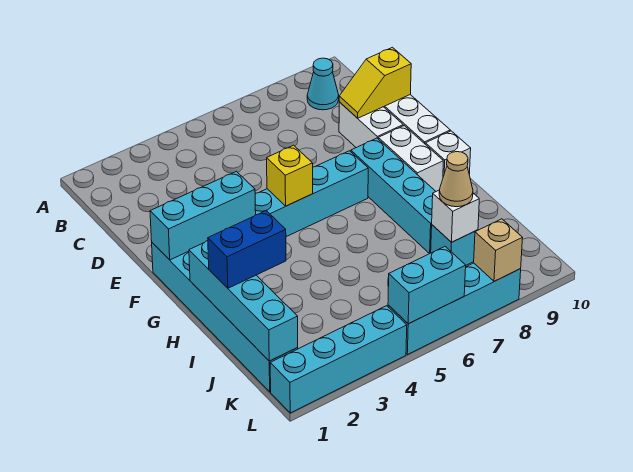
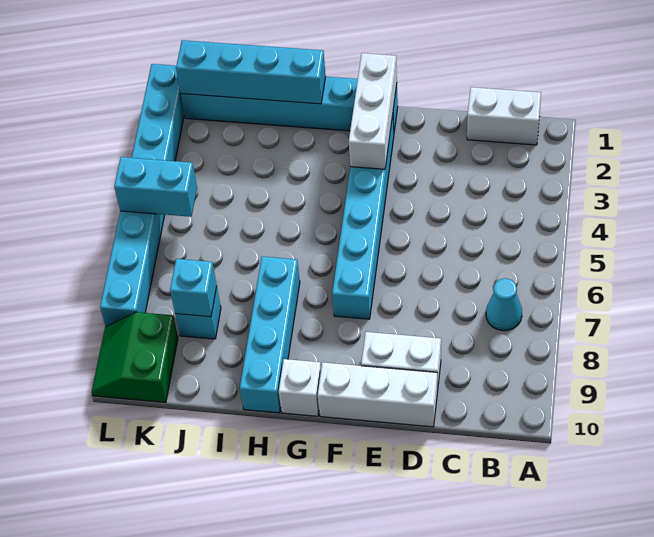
cyan cone B9 level 1 -> cyan cone B7 level 1
yellow slope D9:D10 level 2 top 10 -> none
cyan brick F1:F3 level 2 -> white brick F1:F3 level 2
yellow brick F5 level 2 -> none
cyan brick F8:I8 level 1 -> cyan brick H7:H10 level 1
white brick F9:G9 level 1 -> white brick B1:C1 level 1
blue brick I1:I2 level 3 -> none
white brick J8 level 2 -> cyan brick J8 level 2
tan cone J8 level 3 -> none
none -> green slope K9:L10 level 1 top K
cyan brick L5:L6 level 2 -> cyan brick K5:L5 level 2
tan brick L8 level 2 -> none

